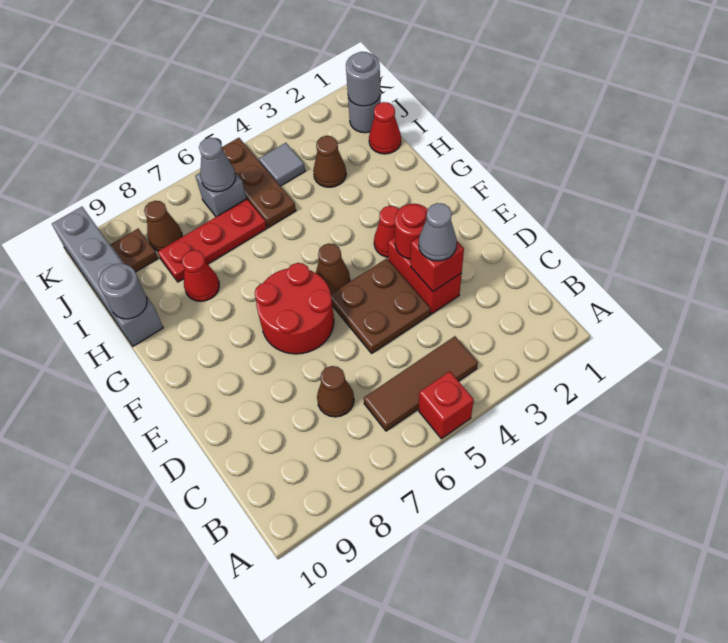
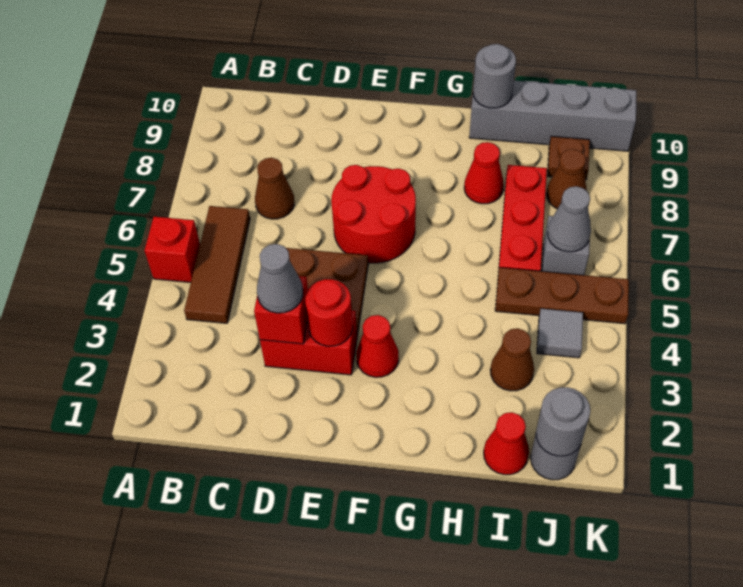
brown cone F5 level 1 -> none

